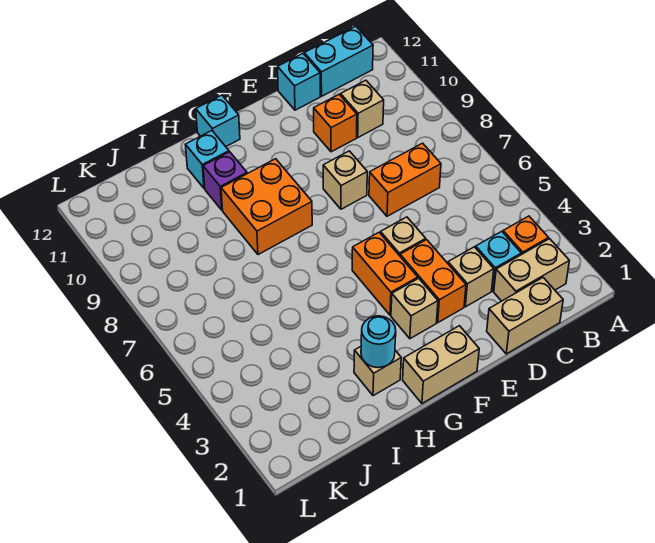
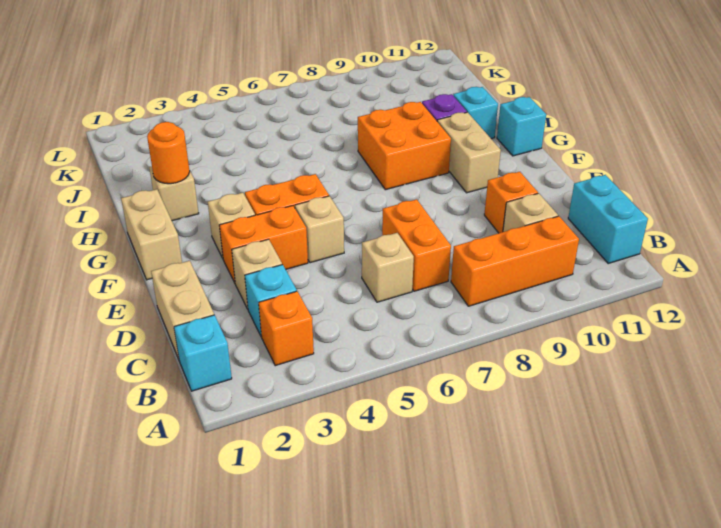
tan brick B2:C2 level 1 -> tan brick F10:G10 level 1
none -> orange brick B8:B10 level 1
cyan brick D12 level 1 -> cyan brick B1 level 1
tan brick E8 level 1 -> tan brick C6 level 1
cyan round brick H2 level 2 -> orange round brick H2 level 2

